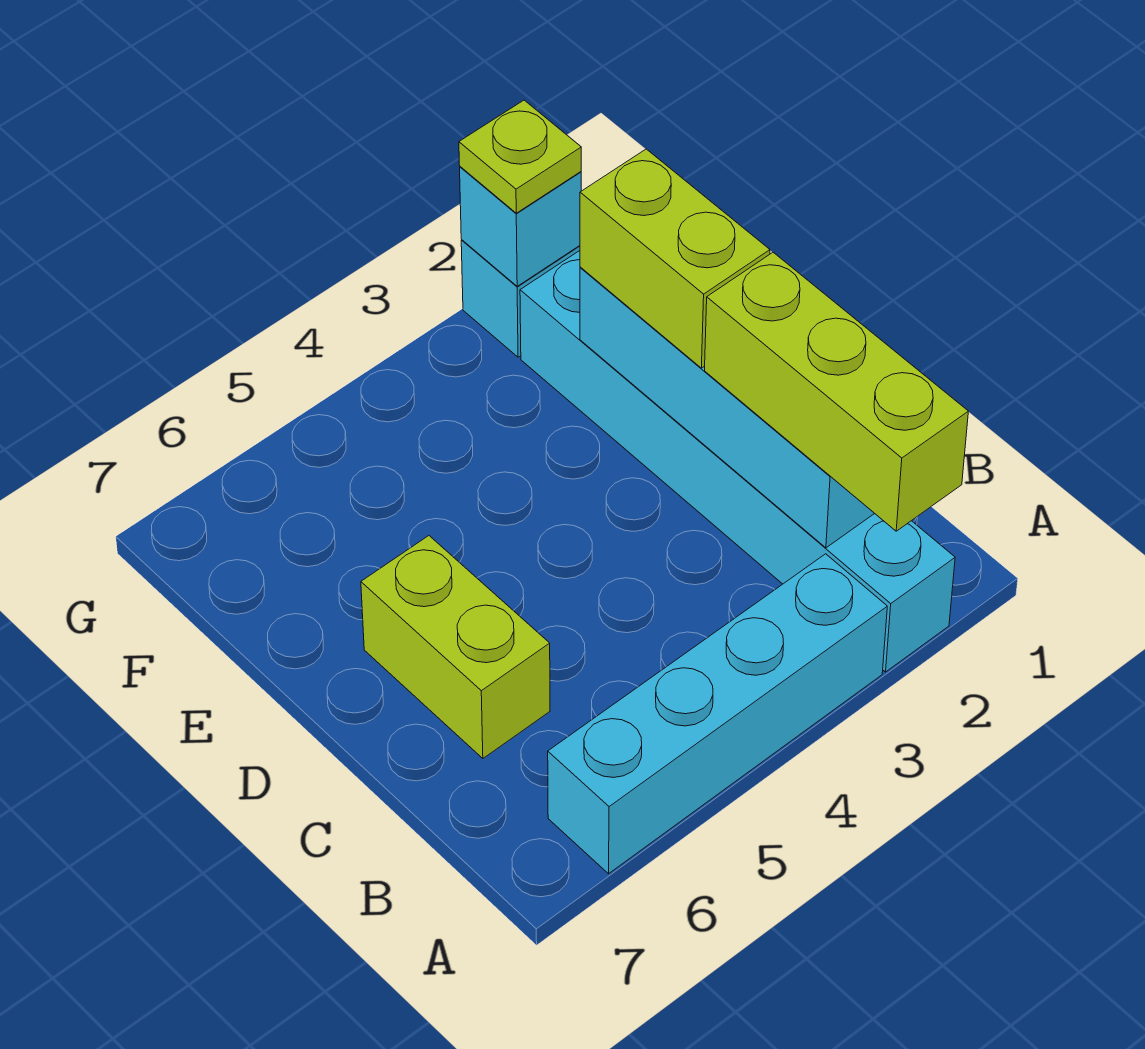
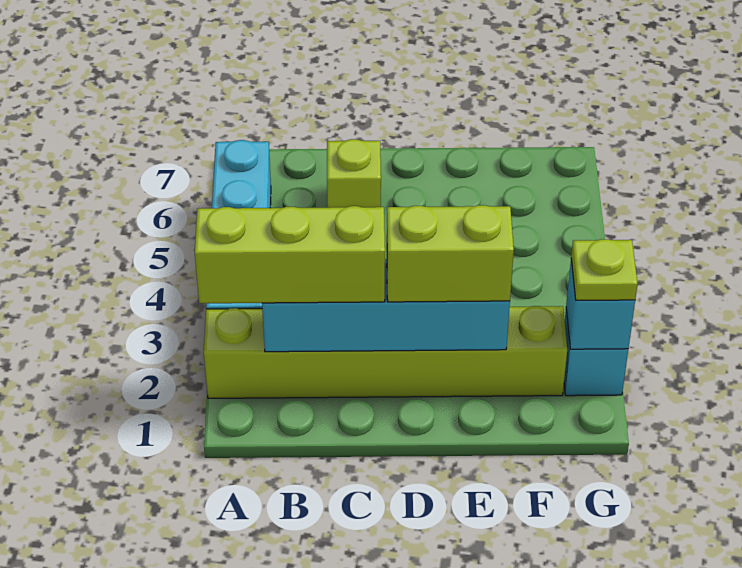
cyan brick A2:F2 level 1 -> lime brick A2:F2 level 1
lime brick C6:D6 level 1 -> lime brick C6 level 1

